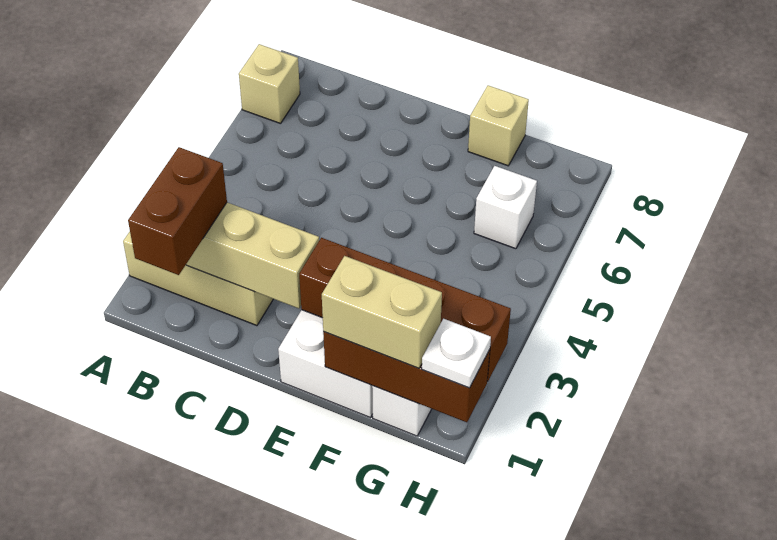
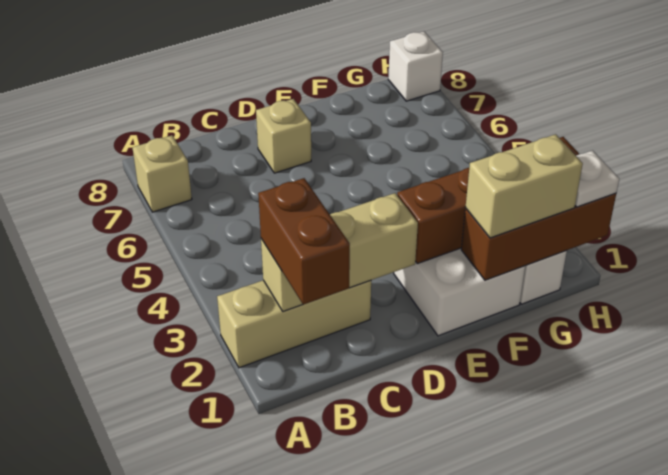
tan brick F8 level 1 -> tan brick D7 level 1
white brick G6 level 1 -> white brick H8 level 1

